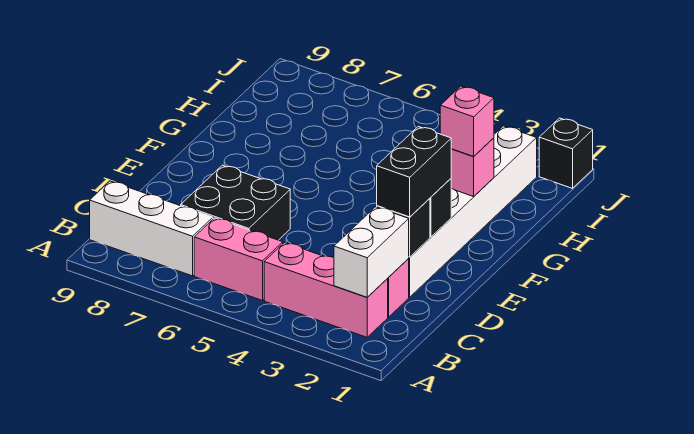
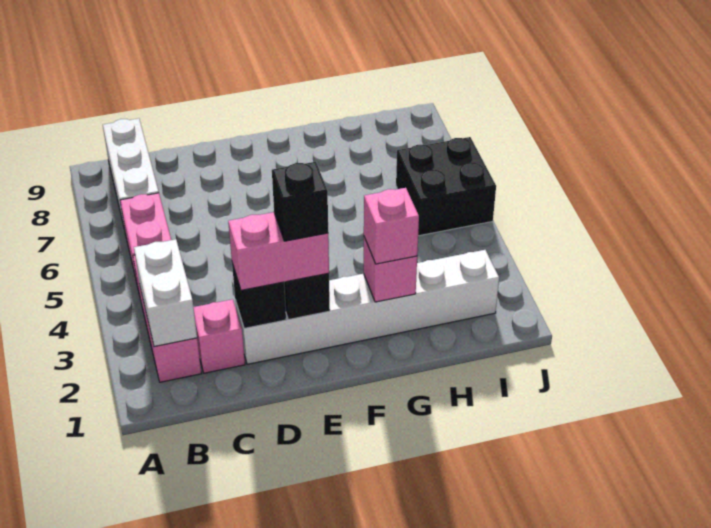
white brick B2:C2 level 2 -> white brick B2:B3 level 2
black brick C6:D7 level 1 -> black brick I5:J6 level 1
black brick D2:E2 level 3 -> pink brick D2:E2 level 3
black brick J1 level 1 -> black brick E2 level 4

